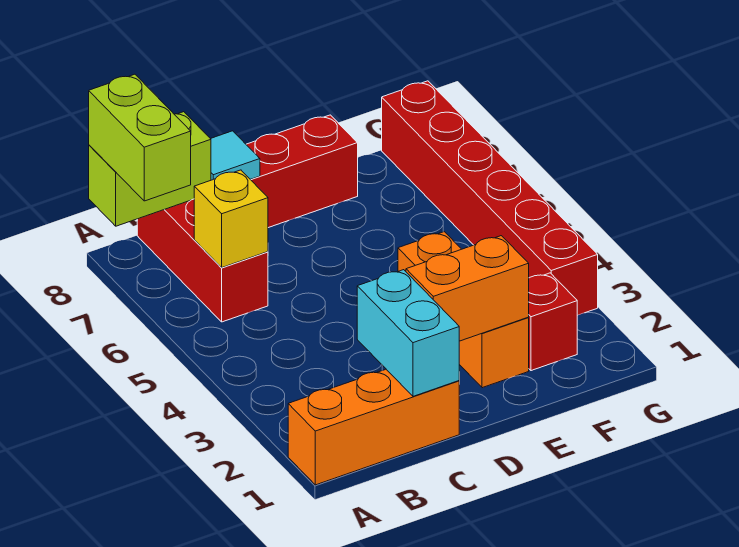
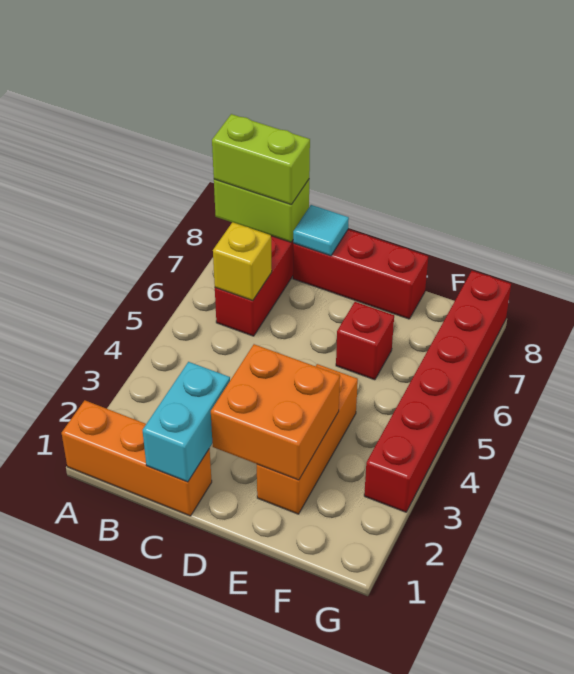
lime brick A7:A8 level 3 -> lime brick A8:B8 level 3
orange brick D2:E2 level 2 -> orange brick D2:E3 level 2
red brick F2 level 1 -> red brick E6 level 1

